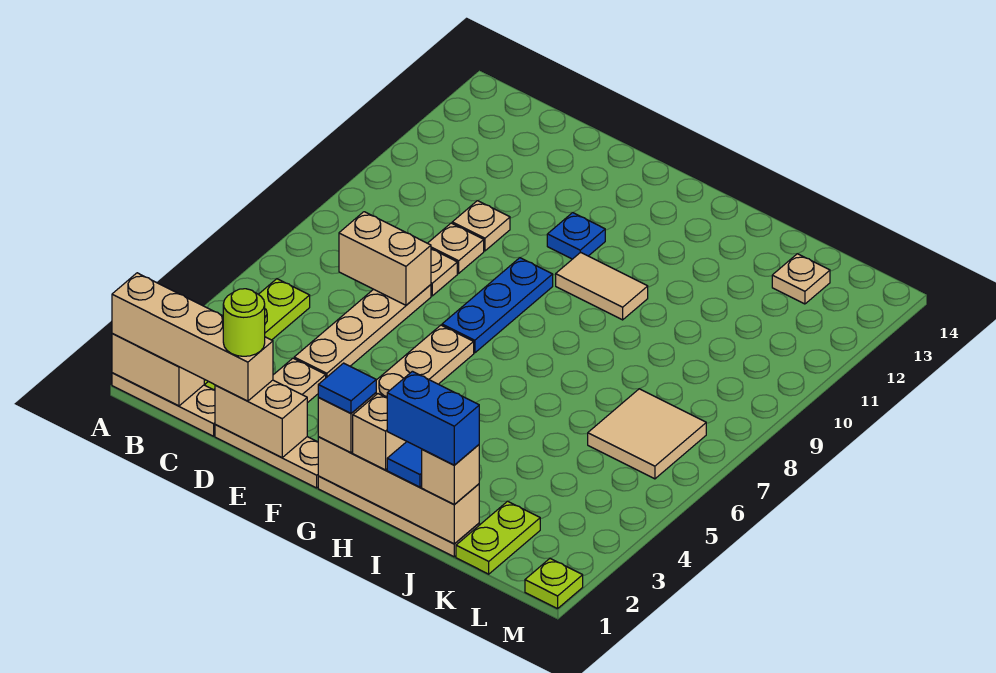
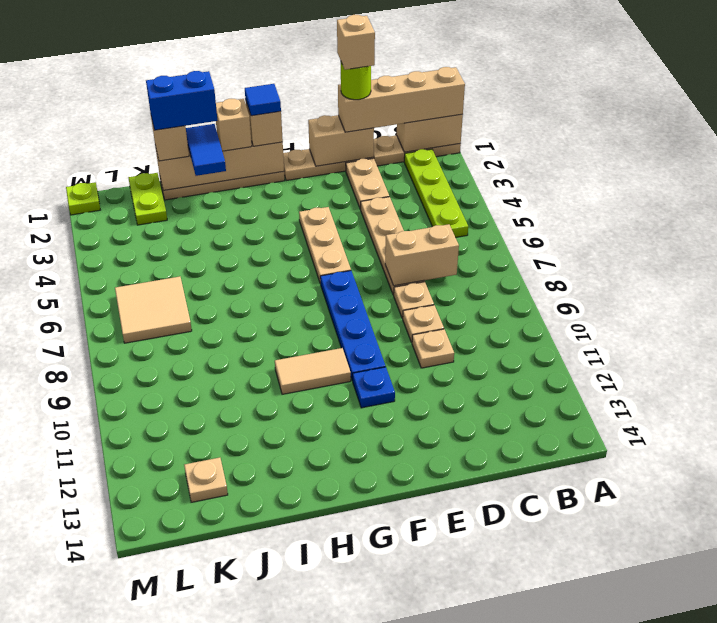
none -> tan brick D1 level 5
blue plate F7:F9 level 1 -> blue plate F7:F10 level 1

